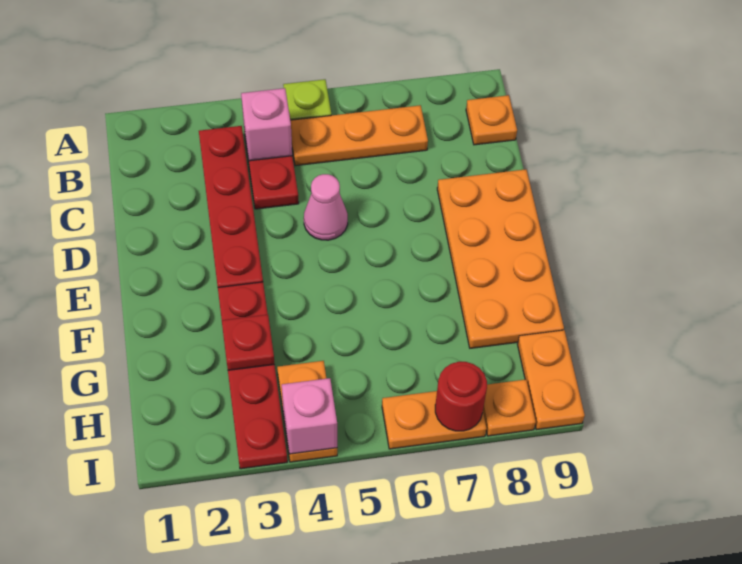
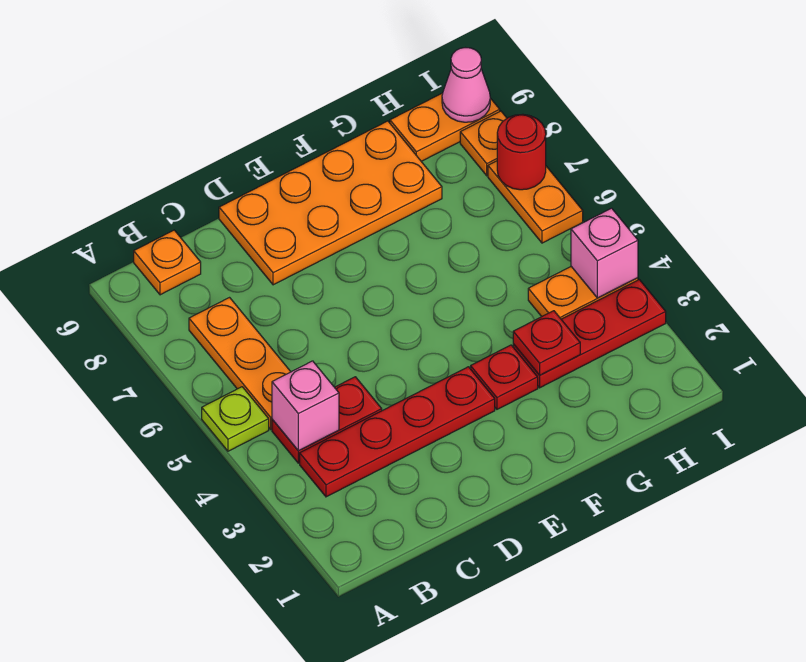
pink cone D5 level 1 -> pink cone I9 level 2

